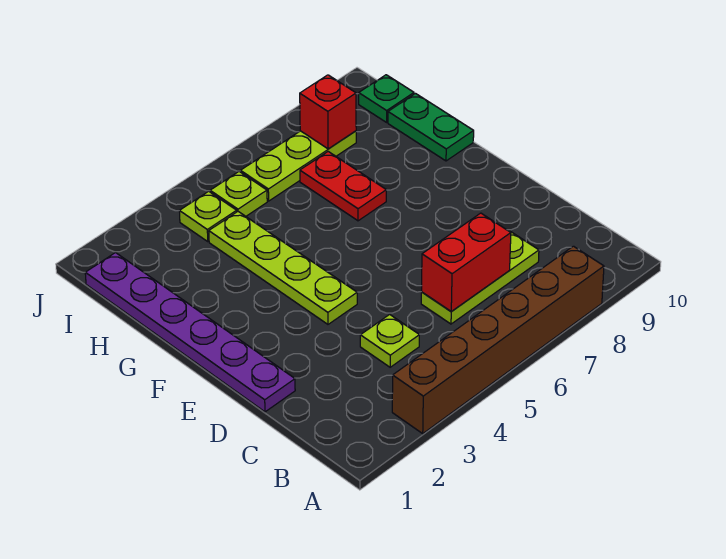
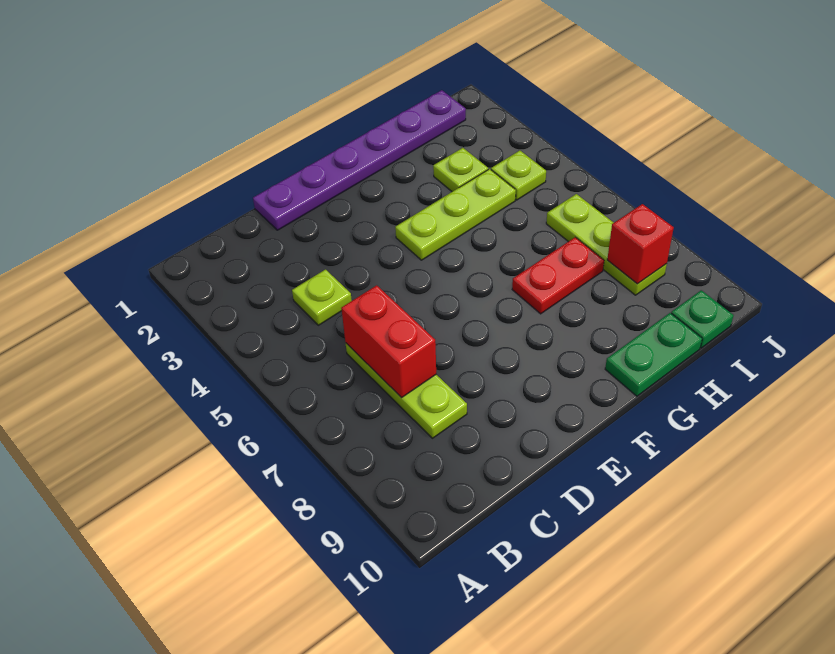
brown brick A3:A8 level 1 -> none
lime plate E4:H4 level 1 -> lime plate F4:H4 level 1
lime plate I5 level 1 -> lime plate H3 level 1

